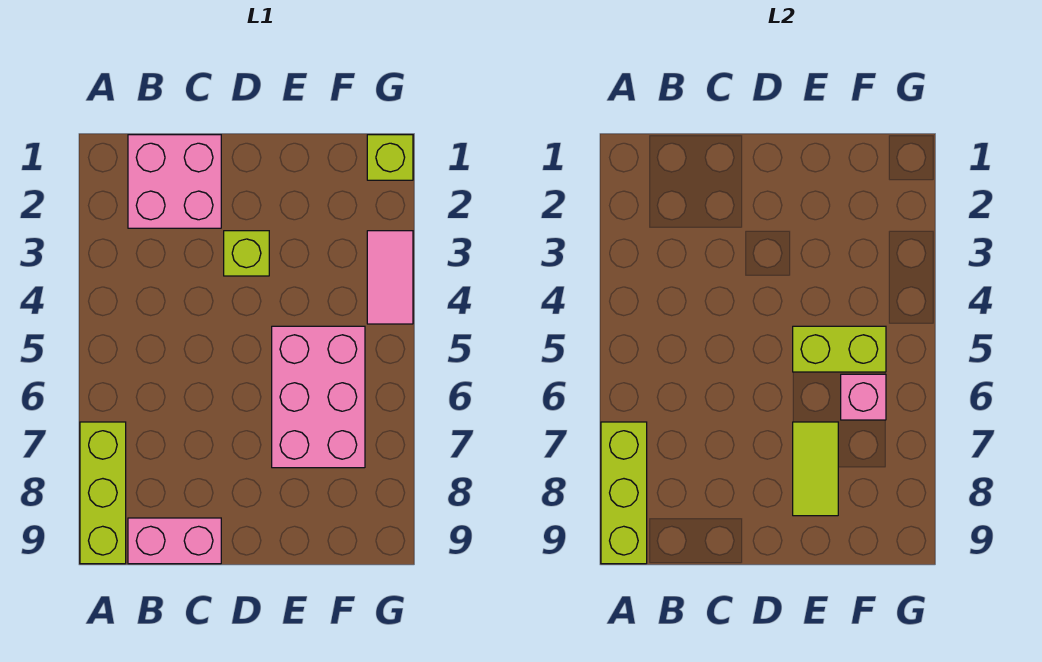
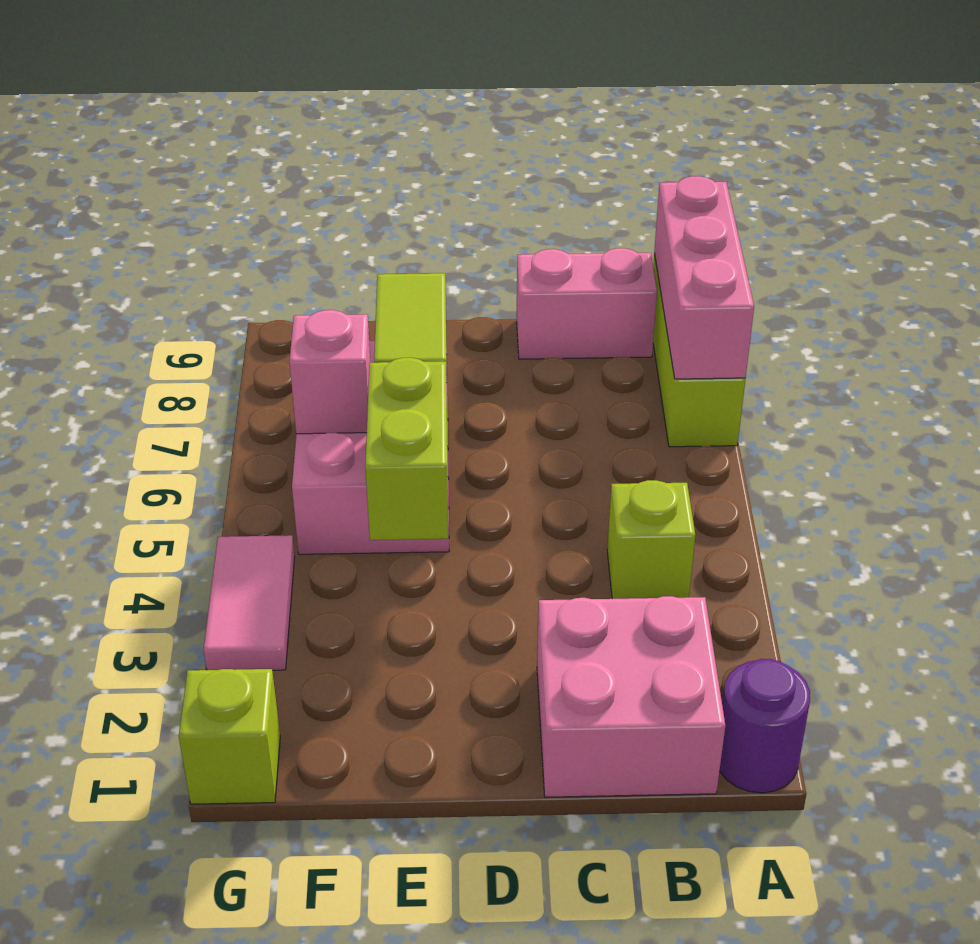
none -> purple round brick A1 level 1
lime brick A7:A9 level 2 -> pink brick A7:A9 level 2
lime brick D3 level 1 -> lime brick B4 level 1
lime brick E5:F5 level 2 -> lime brick E4:E5 level 2

